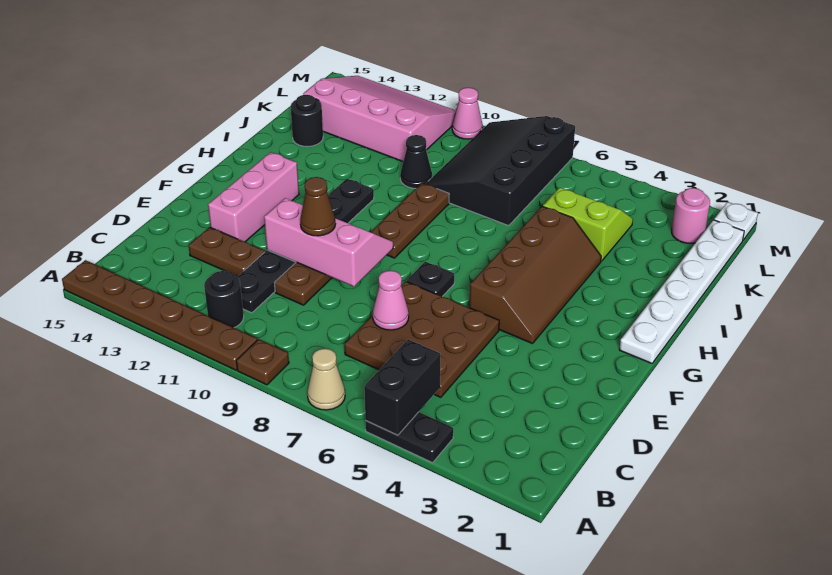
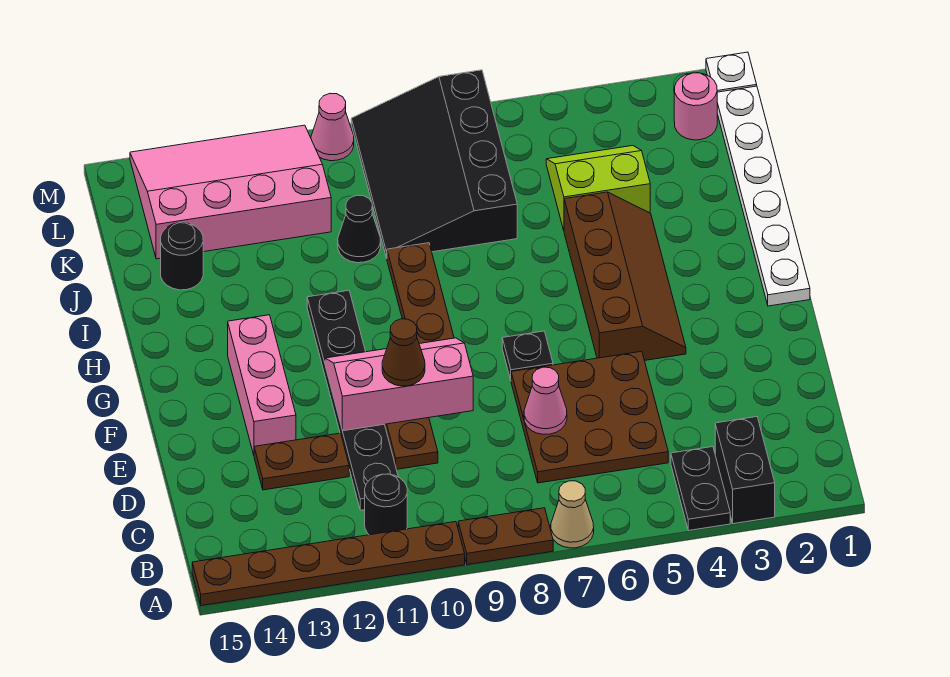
black plate A4:A5 level 1 -> black plate A4:B4 level 1
black brick A5:B5 level 2 -> black brick A3:B3 level 1
brown plate A9 level 1 -> brown plate A8:A9 level 1

